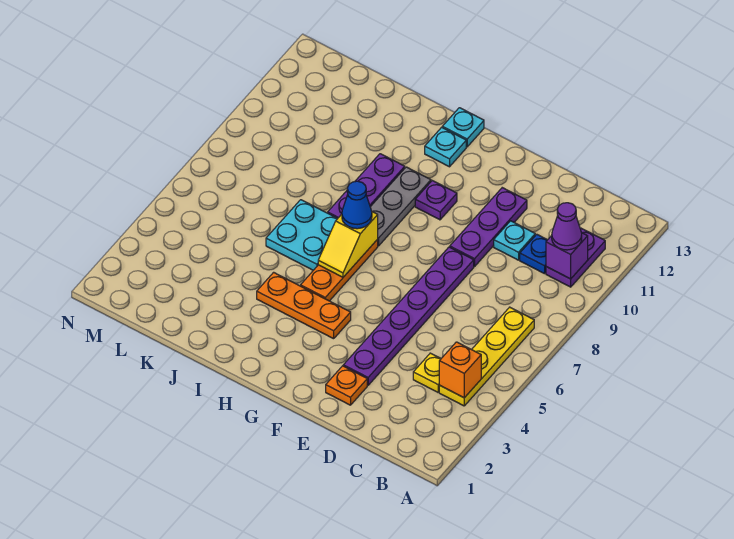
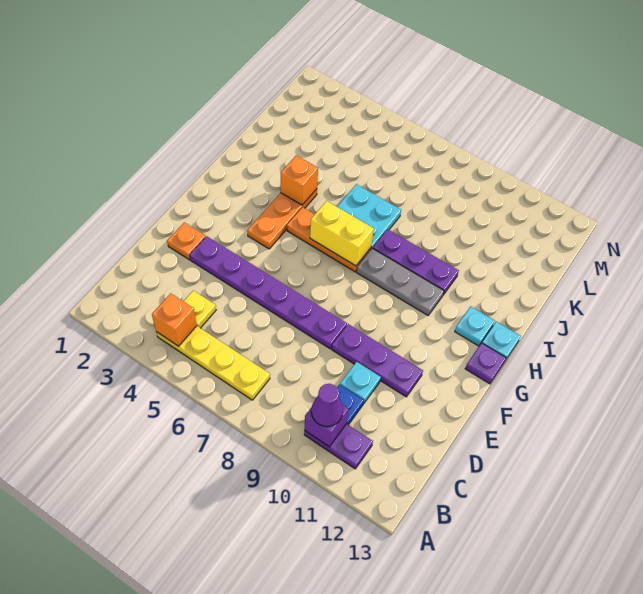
purple plate G10 level 1 -> purple plate G13 level 1
yellow slope H6:H7 level 2 top 7 -> yellow brick H6:H7 level 2
blue cone H7 level 3 -> none
none -> orange brick I4 level 2

